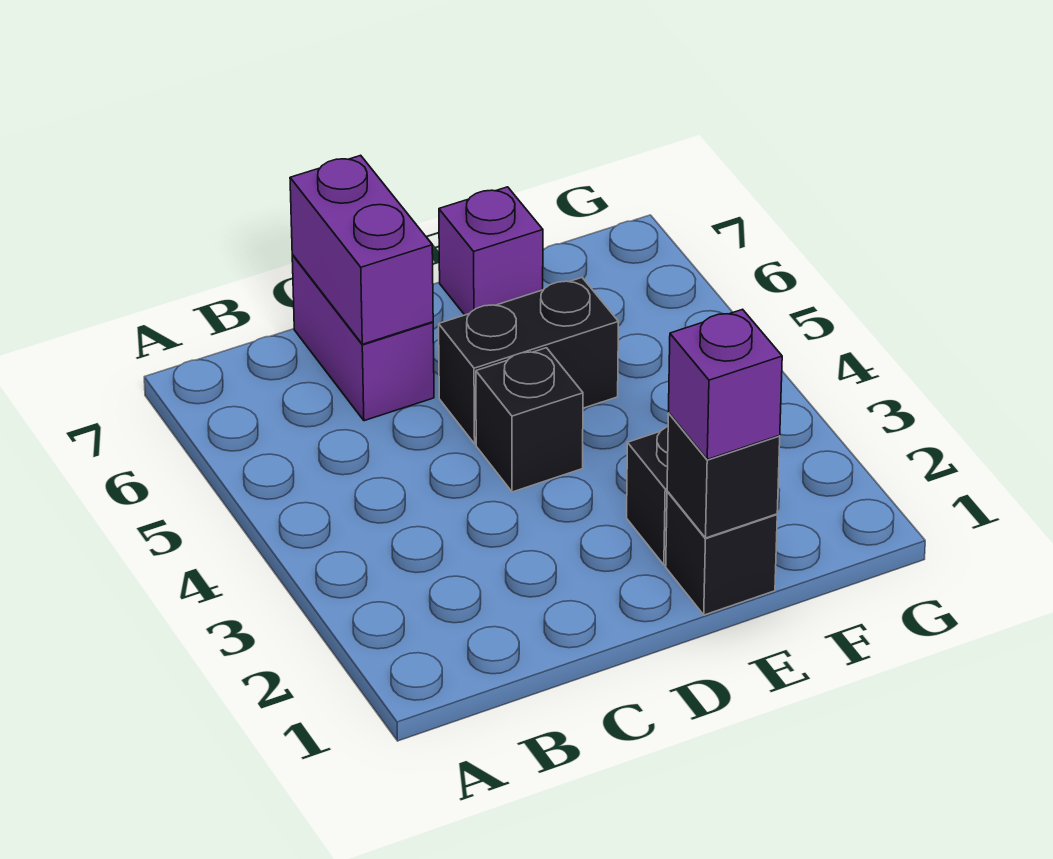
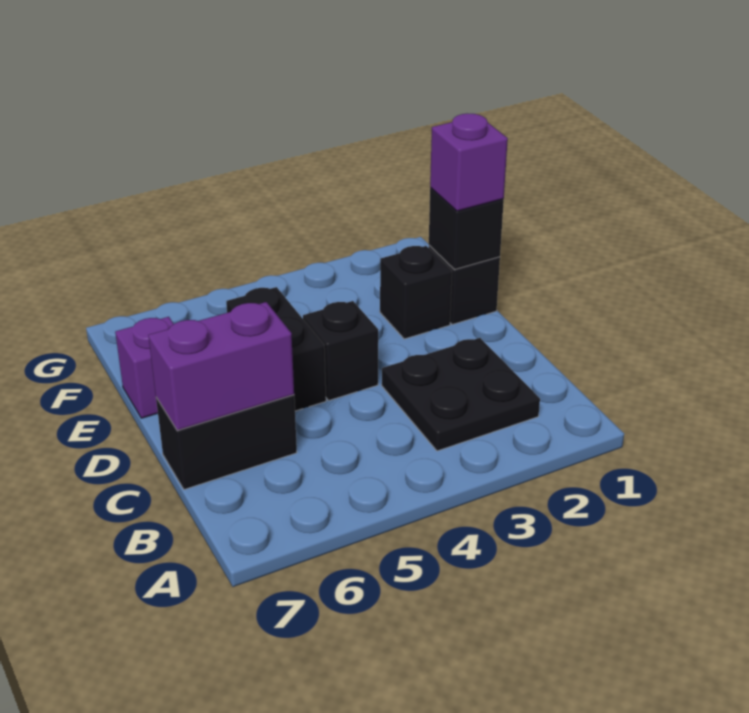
none -> black plate B2:C3 level 1
purple brick C6:C7 level 1 -> black brick C6:C7 level 1

